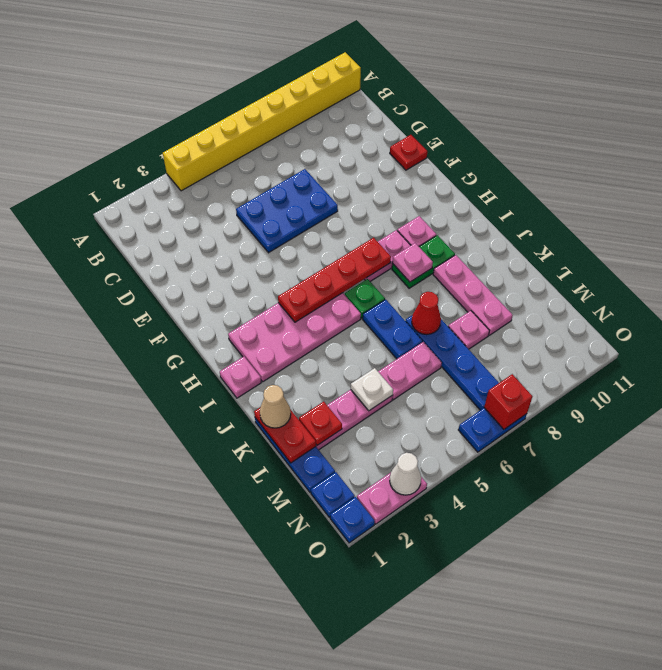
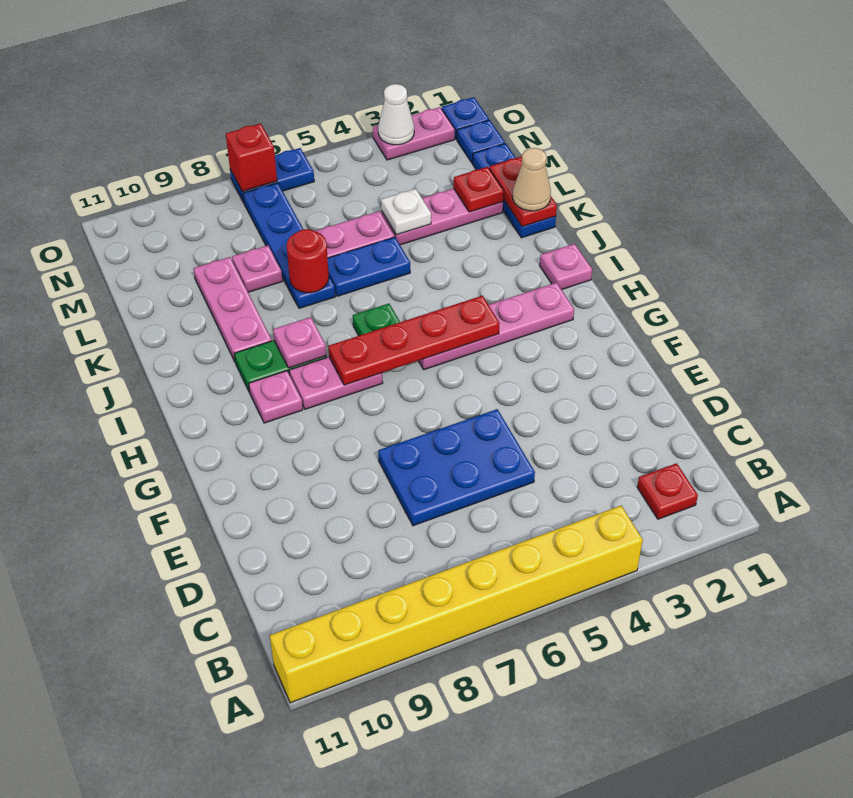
red plate E11 level 1 -> red plate B2 level 1
pink plate H2:I5 level 1 -> pink plate H2:H5 level 1
blue plate J6:K6 level 1 -> blue plate K5:K6 level 1
red cone K7 level 2 -> red round brick K7 level 2

